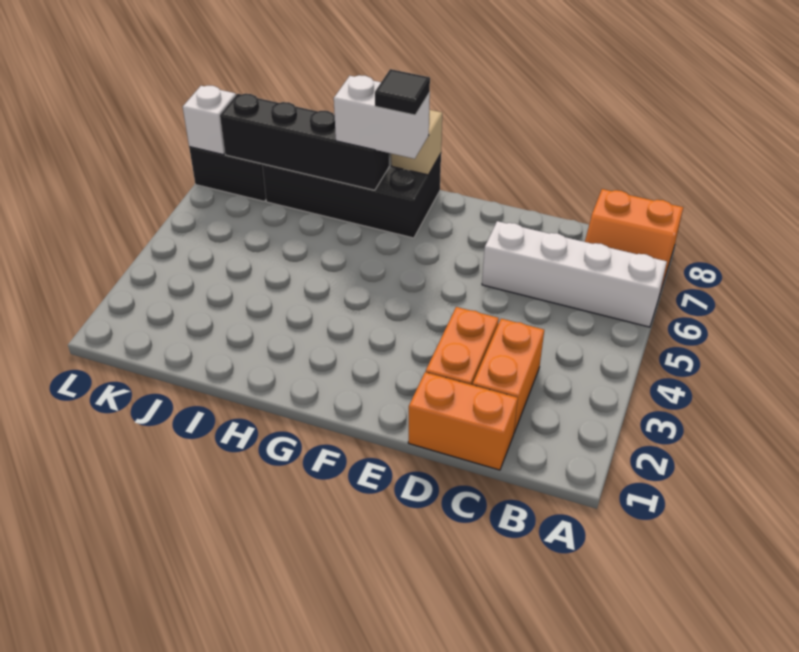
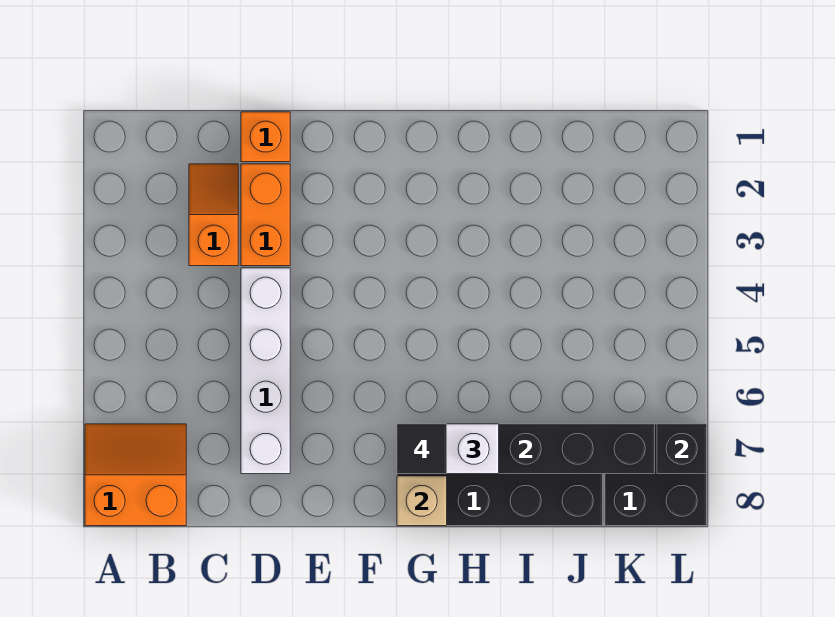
white brick A6:D6 level 1 -> white brick D4:D7 level 1
orange brick C1:D1 level 1 -> orange brick D1 level 1
orange brick C2:C3 level 1 -> orange slope C2:C3 level 1 top 3
white brick L7 level 2 -> black brick L7 level 2

